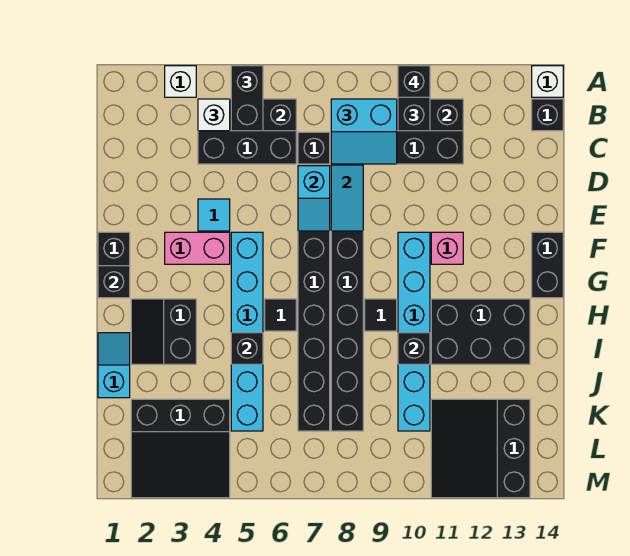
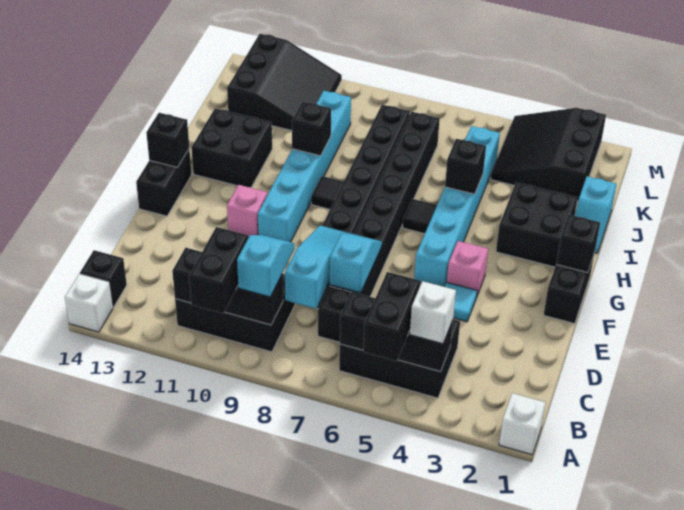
white brick A3 level 1 -> white brick A1 level 1
black brick A10 level 4 -> black brick G14 level 2
cyan slope B8:C9 level 3 top B -> cyan slope B9:C9 level 3 top B
pink brick F3:F4 level 1 -> pink brick F4 level 1
black slope H2:I3 level 1 top 3 -> black brick H2:I3 level 1
black brick H11:I13 level 1 -> black brick H12:I13 level 1
black slope K2:M4 level 1 top K -> black slope K2:M4 level 1 top 2

